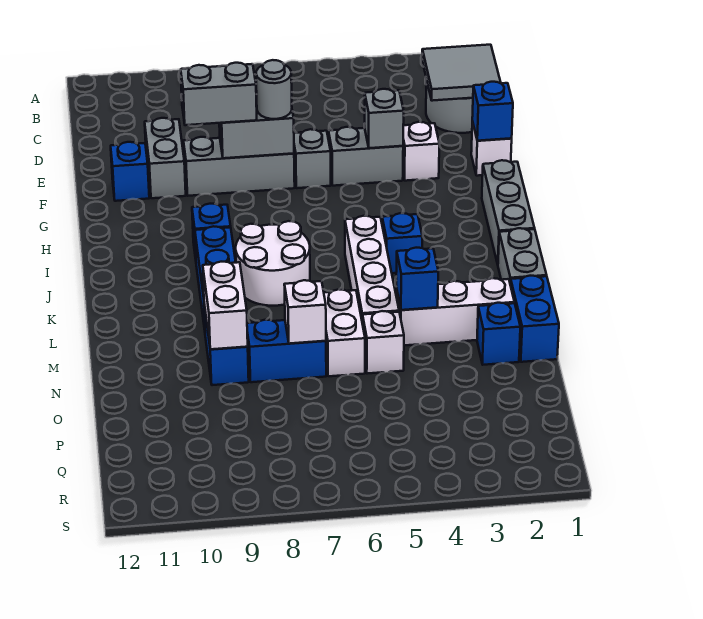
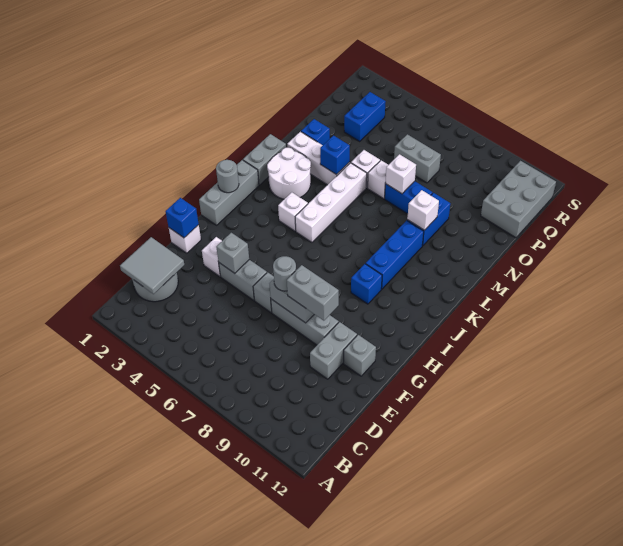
blue brick F11 level 1 -> grey brick F11 level 1
none -> grey round brick I1 level 2
blue brick J4 level 1 -> white brick J4 level 1
white round brick J7:K8 level 1 -> white round brick K2:L3 level 1
blue brick M1:N1 level 1 -> blue brick P3:Q3 level 1
white brick M6:N6 level 1 -> white brick N6 level 1
white brick M9:N9 level 2 -> white brick M9 level 2
none -> grey brick P6:P7 level 1
none -> grey brick P11:R12 level 1

